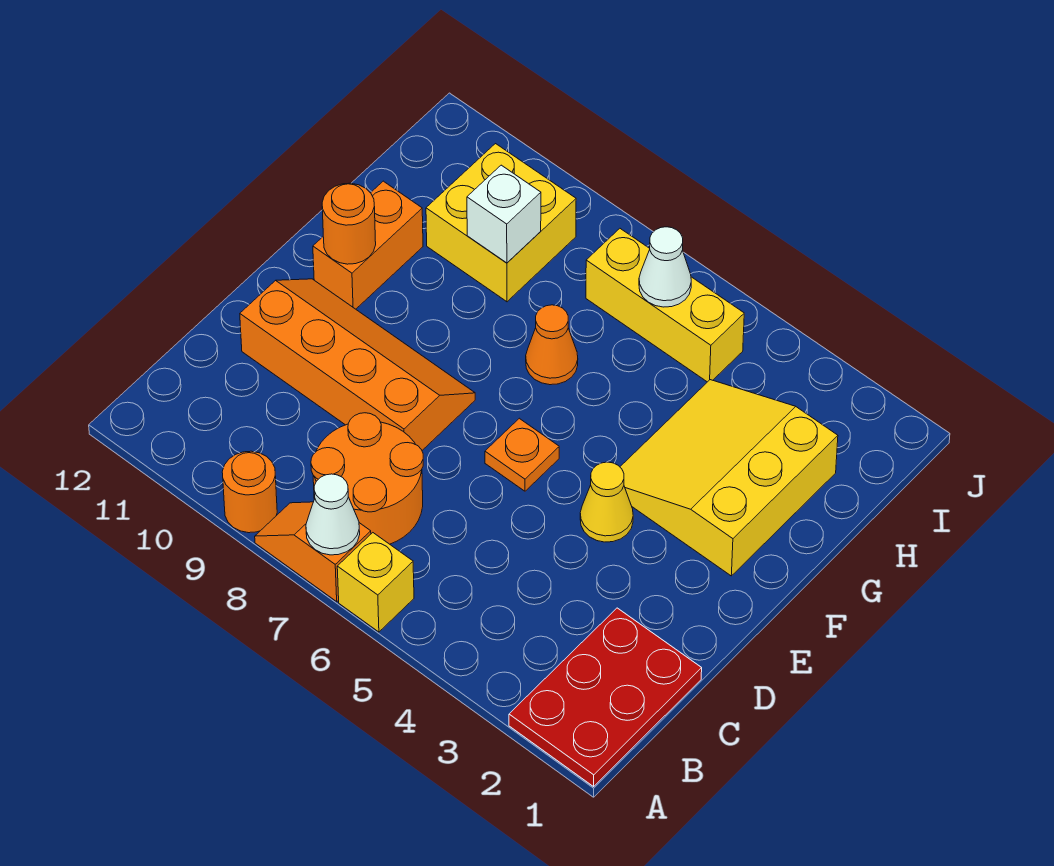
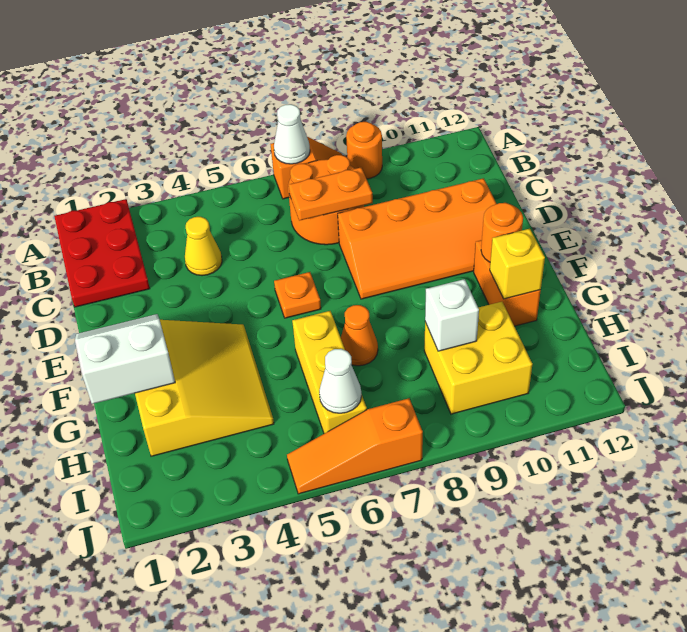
yellow brick A6 level 1 -> yellow brick G11 level 2
none -> orange plate C7:C8 level 2
yellow cone E4 level 1 -> yellow cone C4 level 1
none -> white slope F1:G2 level 2 top G
yellow brick I5:I7 level 1 -> yellow brick G6:I6 level 1
none -> orange slope J5:J7 level 1 top 7

